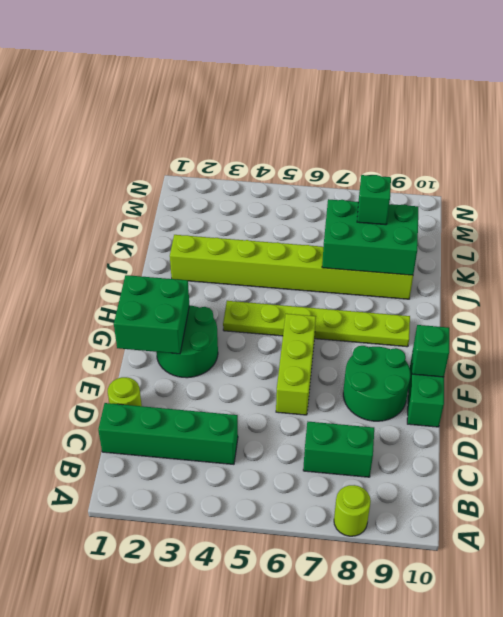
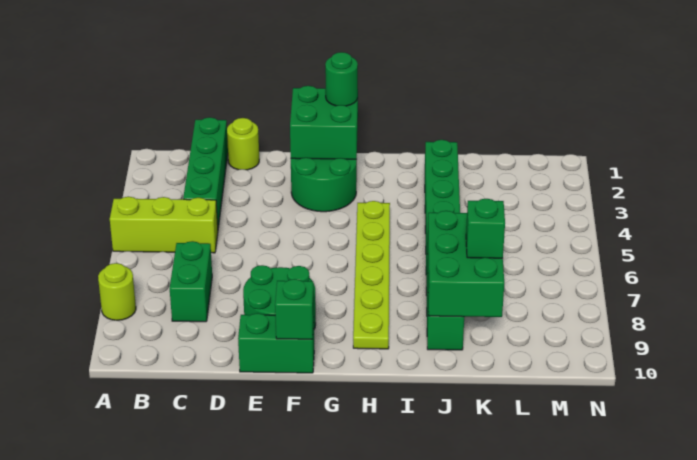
lime brick E6:G6 level 1 -> lime brick A5:C5 level 1
none -> green round brick G1 level 3
lime brick J2:J9 level 1 -> green brick J2:J9 level 1

